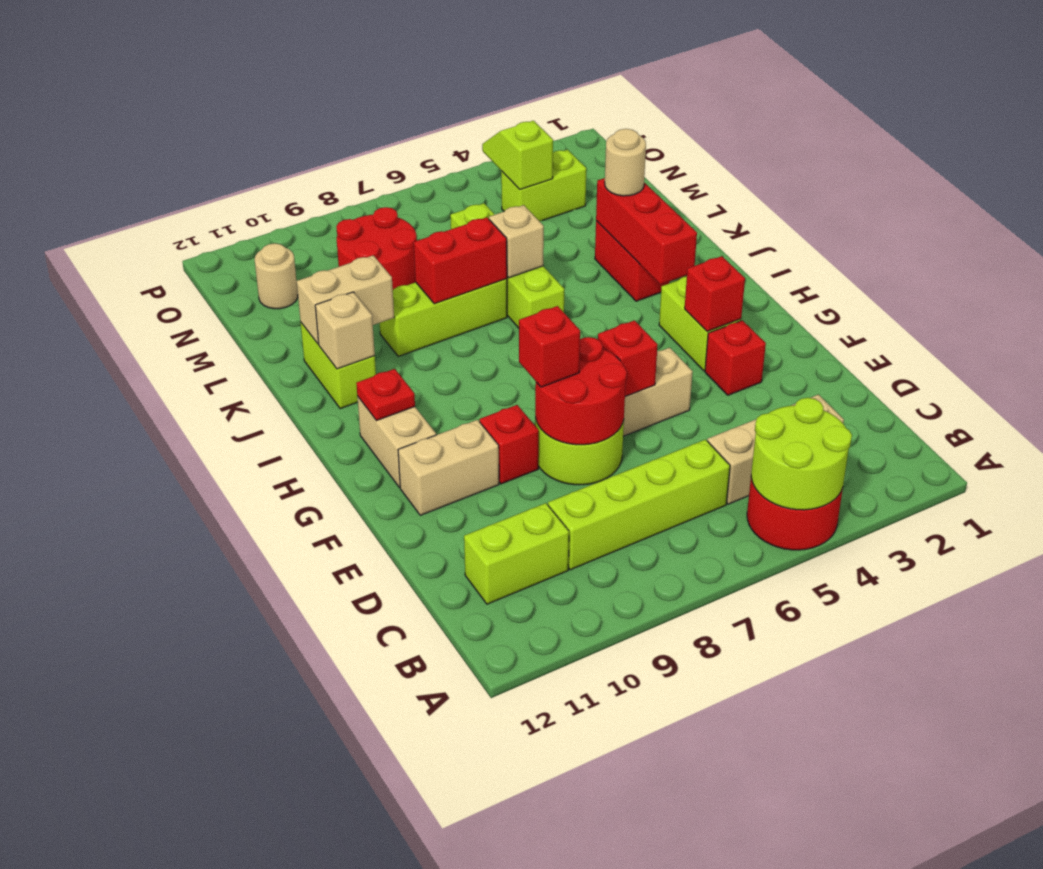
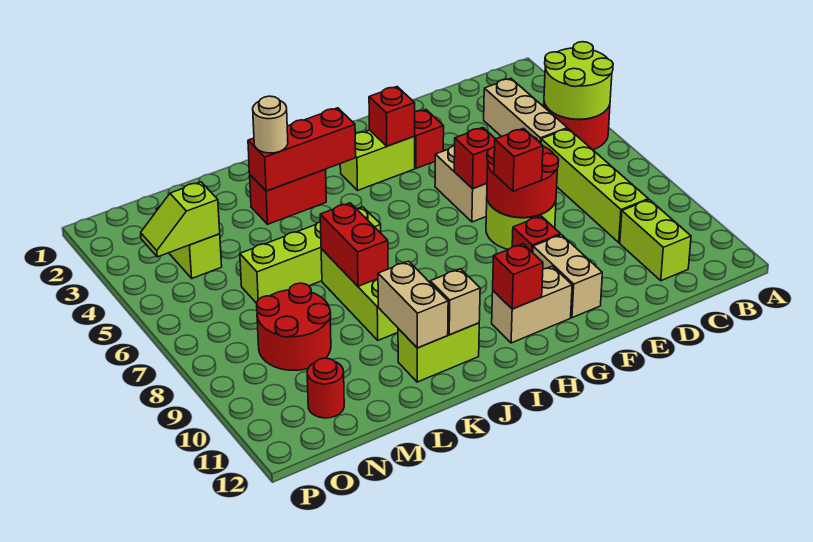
red plate H11 level 2 -> red brick H11 level 2
tan brick K6 level 2 -> none
tan round brick N11 level 1 -> red round brick N11 level 1

